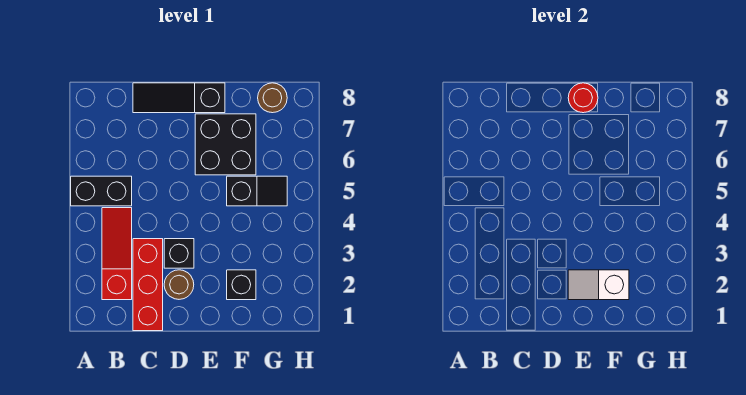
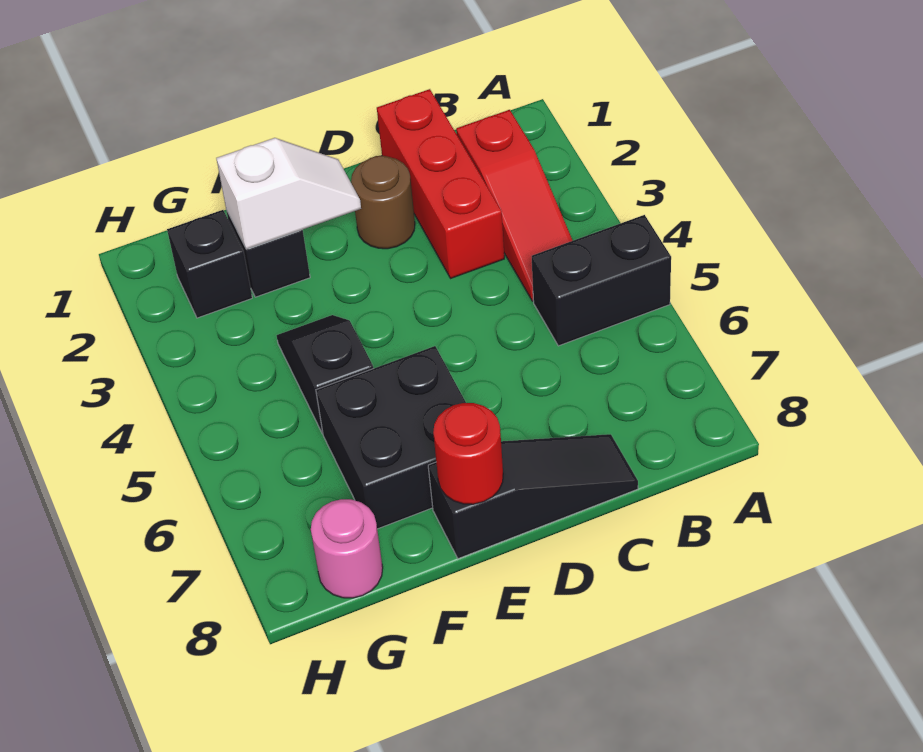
black brick D3 level 1 -> black brick G2 level 1
black slope F5:G5 level 1 top F -> black slope F4:F5 level 1 top 5
brown round brick G8 level 1 -> pink round brick G8 level 1

